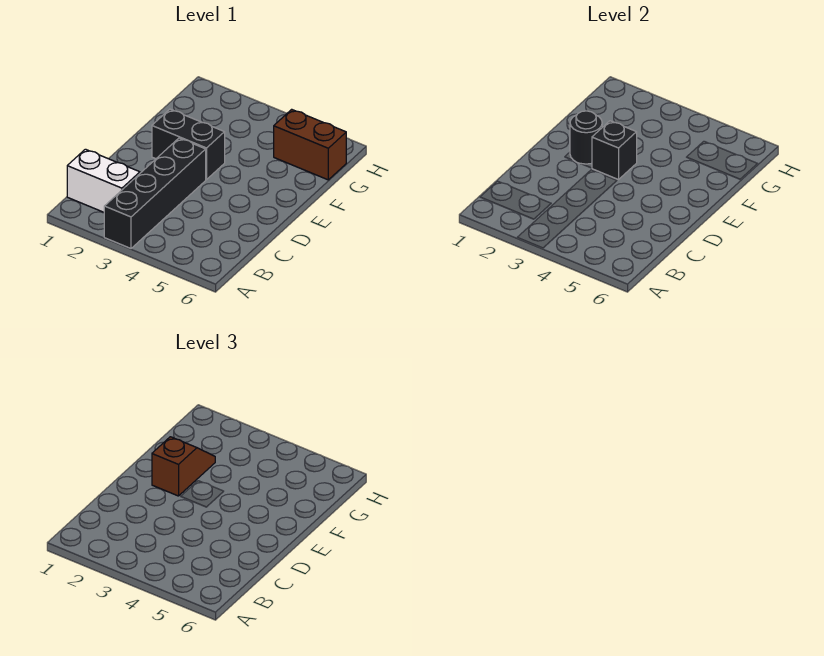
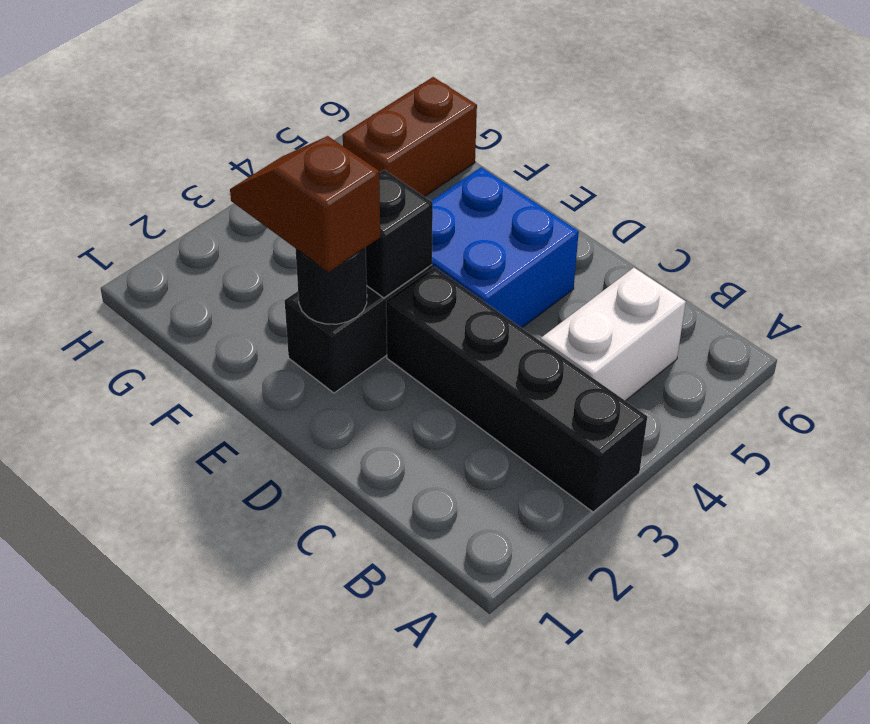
white brick B1:B2 level 1 -> white brick B4:B5 level 1
none -> blue brick D4:E5 level 1

